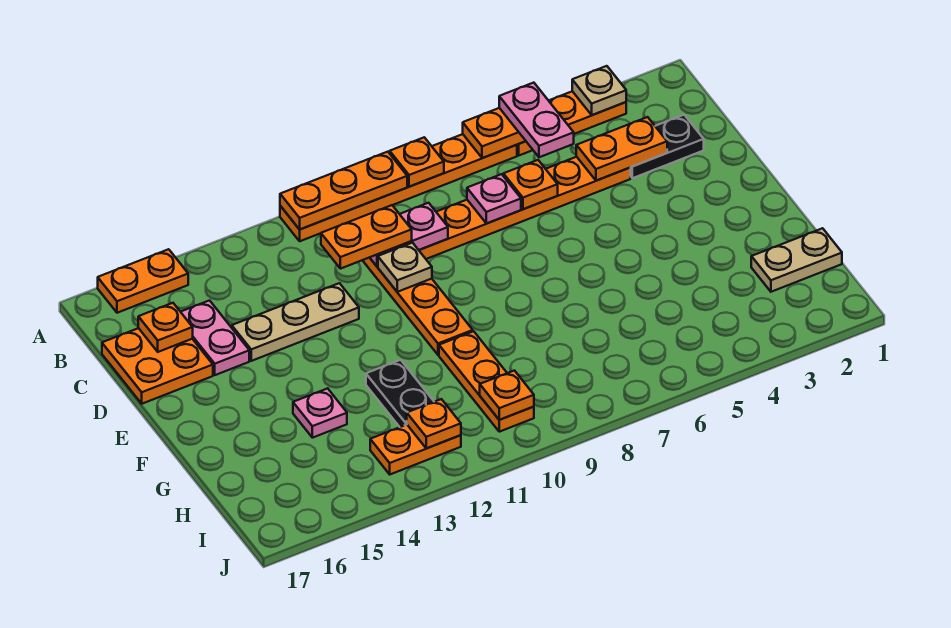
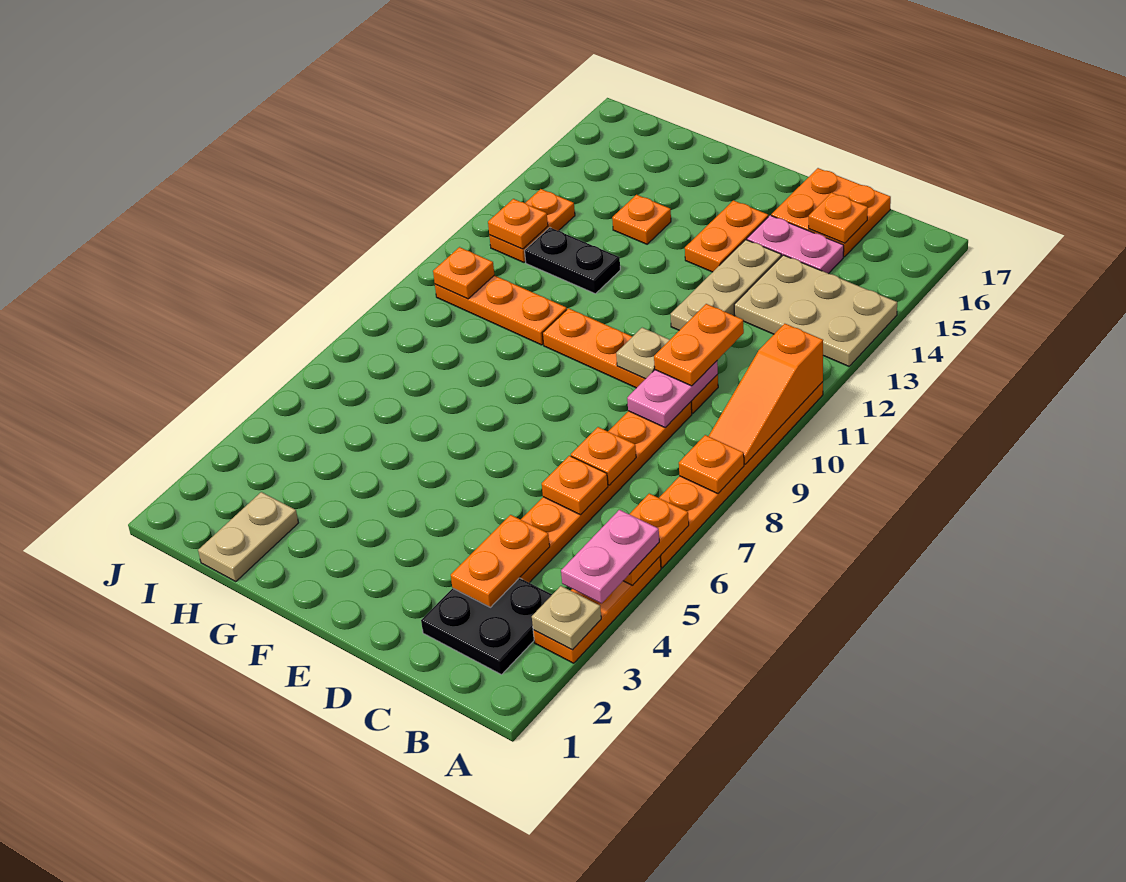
pink plate A5:B5 level 3 -> pink plate A4:A5 level 3
orange plate A9:A11 level 2 -> orange slope A9:A11 level 2 top 11
none -> tan plate A13:C14 level 1
orange plate A15:A16 level 1 -> orange plate E14:E15 level 1
black plate C2:C3 level 1 -> black plate B2:C3 level 1
pink plate C7 level 2 -> orange plate C7 level 2
pink plate G14 level 1 -> orange plate G14 level 1

